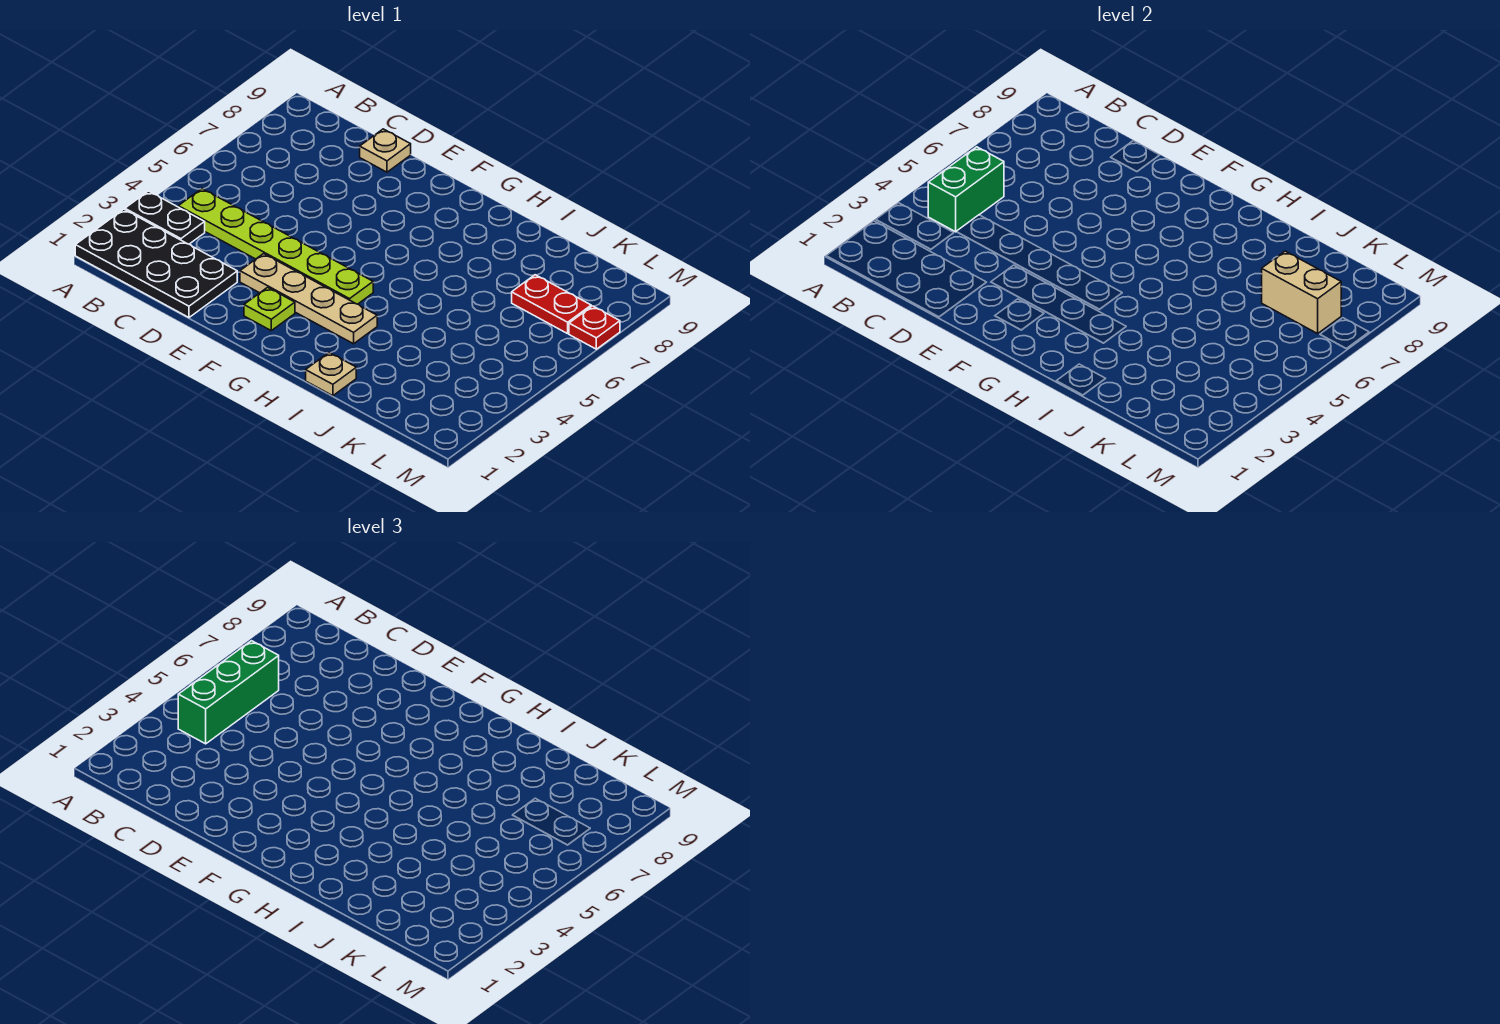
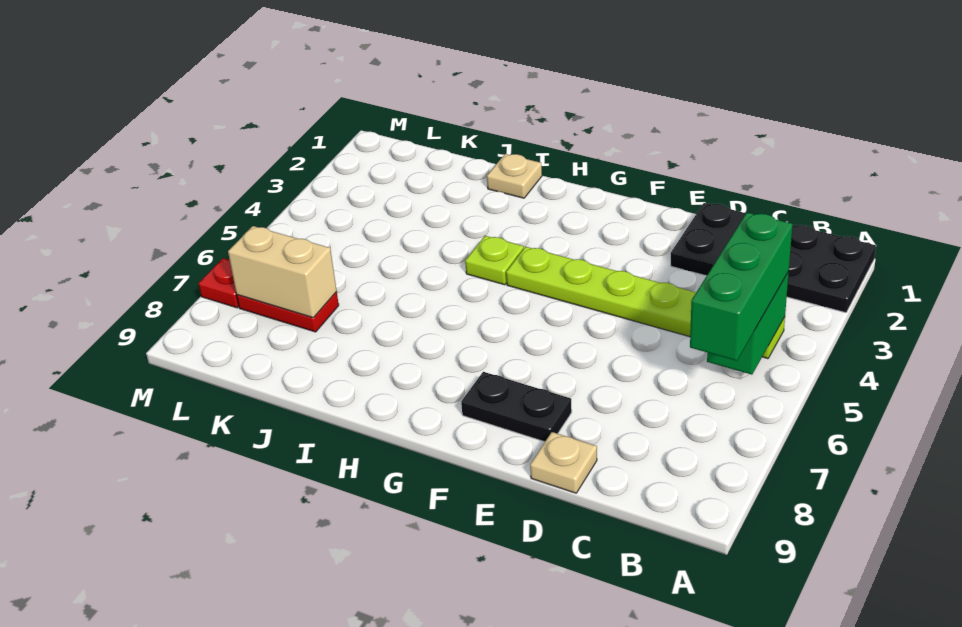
black plate A3:B3 level 1 -> black plate E8:F8 level 1
tan plate E3:H3 level 1 -> none
lime plate F2 level 1 -> lime plate H4 level 1

